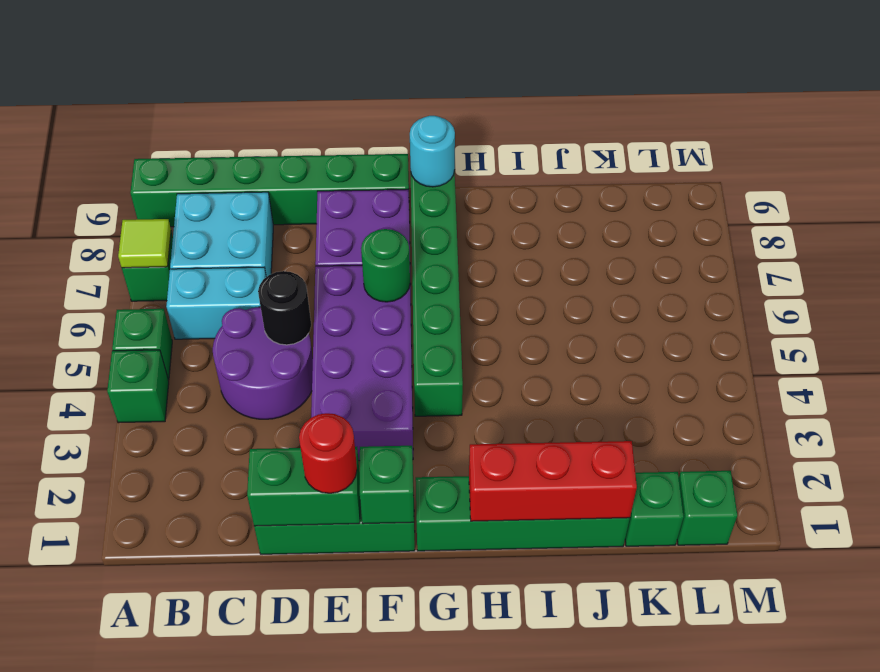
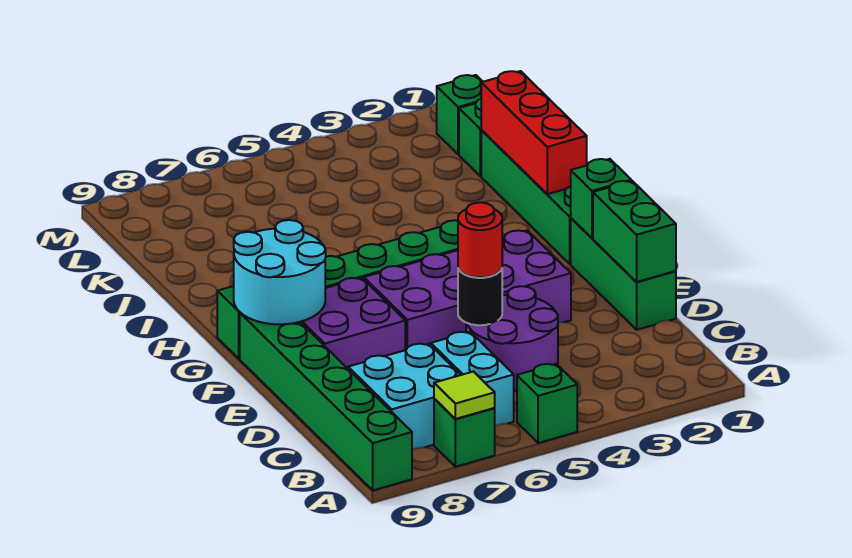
green brick A4 level 1 -> none
red round brick E1 level 3 -> red round brick D5 level 3
green round brick F6 level 2 -> none
cyan round brick G9 level 2 -> cyan round brick F8:G9 level 2

